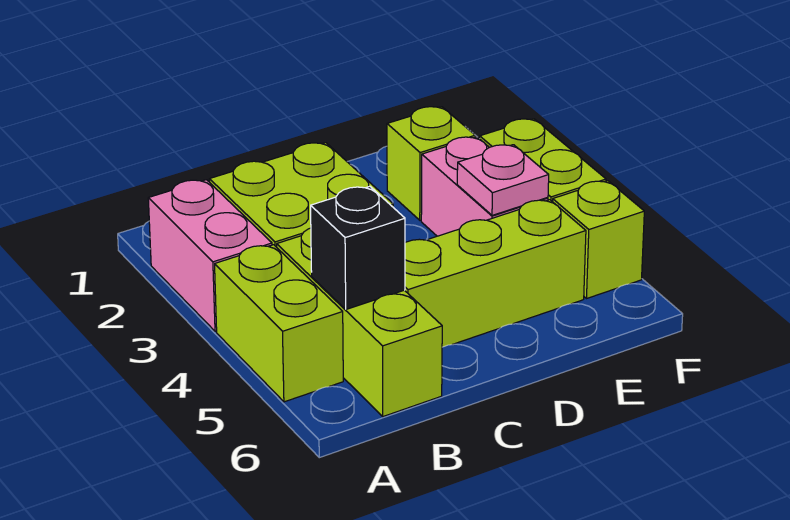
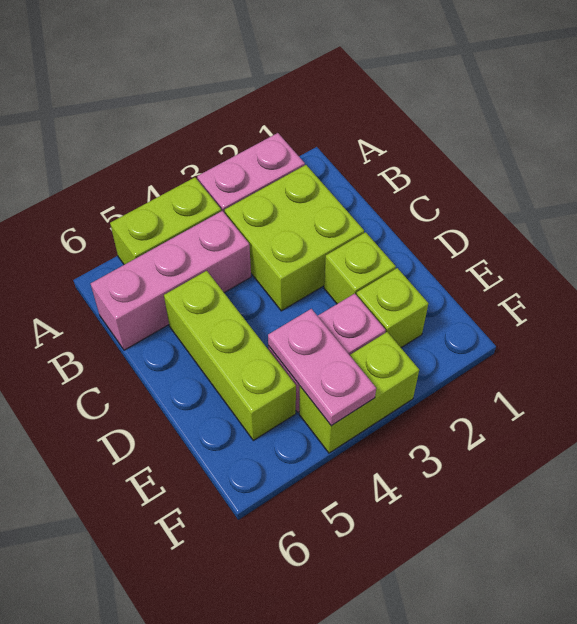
lime brick B4:B6 level 1 -> pink brick B4:B6 level 1
black brick B5 level 2 -> none
pink plate E4 level 2 -> pink plate E4:F4 level 2
lime brick F5 level 1 -> lime brick D2 level 1

